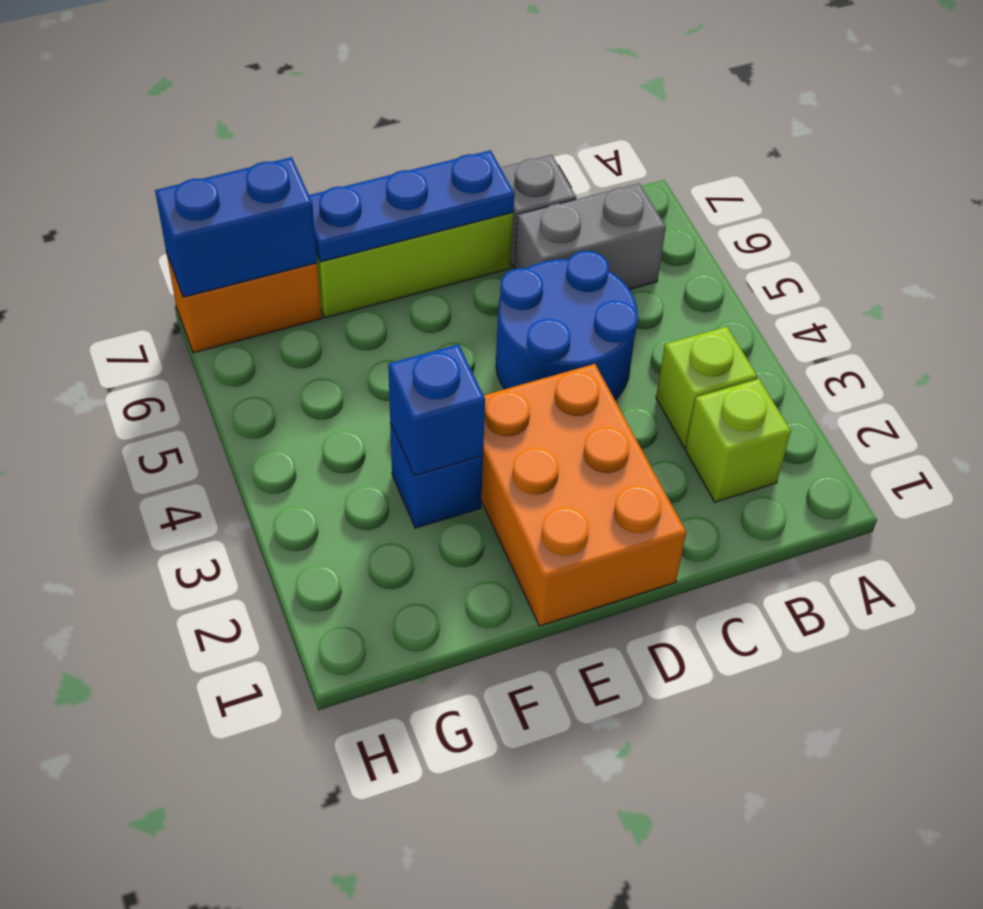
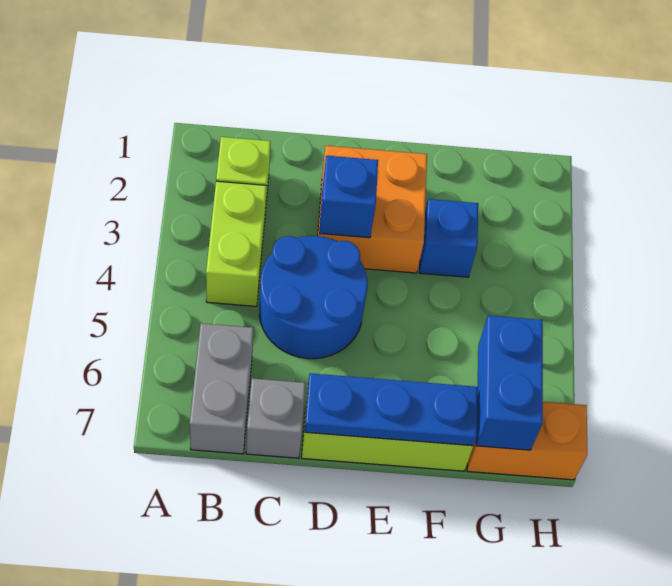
lime brick B3 level 1 -> lime brick B3:B4 level 1
grey brick B6:C6 level 1 -> grey brick B6:B7 level 1
orange brick D1:E3 level 1 -> orange brick D2:E3 level 1
blue brick F3 level 2 -> blue brick D3 level 2
blue brick G7:H7 level 2 -> blue brick G6:G7 level 2

